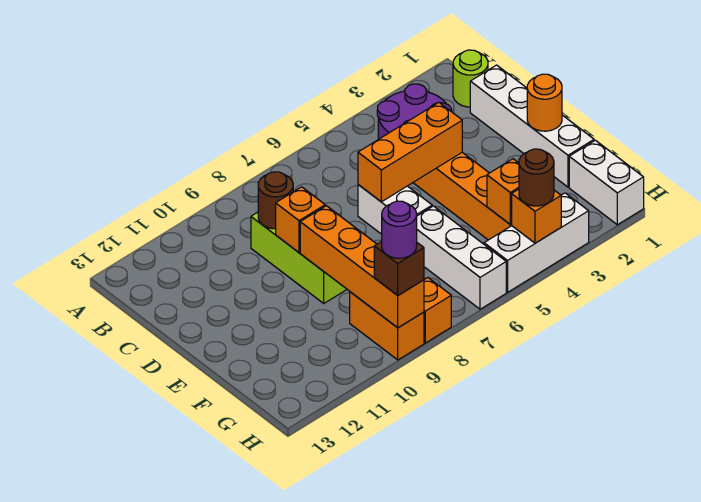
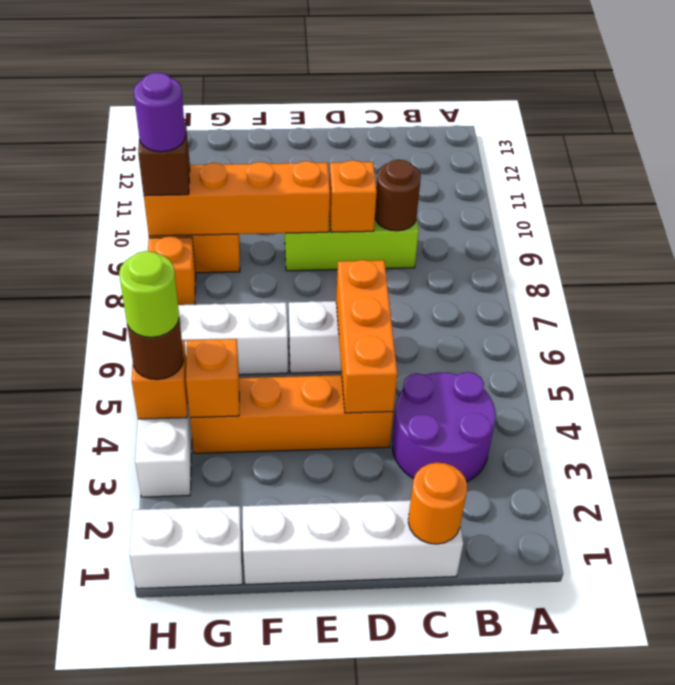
lime round brick B1 level 1 -> lime round brick H4 level 4
orange round brick E1 level 2 -> orange round brick C1 level 2

